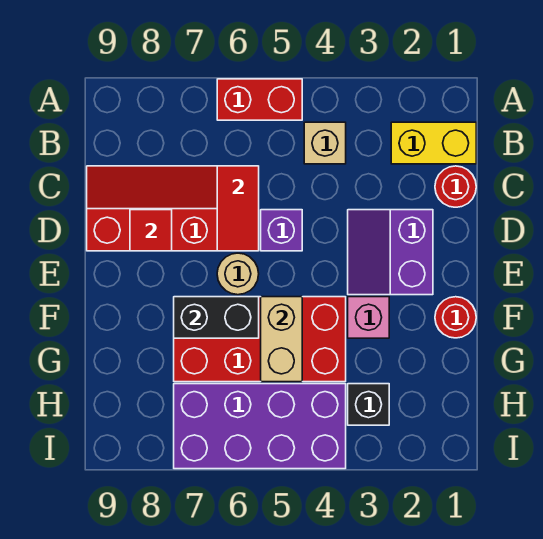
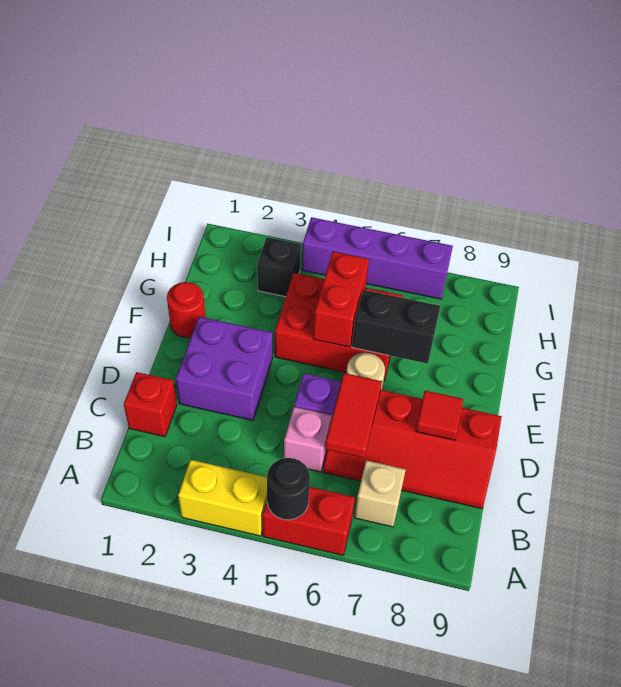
none -> black round brick A5 level 2
yellow brick B1:B2 level 1 -> yellow brick A3:A4 level 1
tan brick B4 level 1 -> tan brick B7 level 1
red round brick C1 level 1 -> red brick C1 level 1
purple slope D2:E3 level 1 top 2 -> purple brick D2:E3 level 1
pink brick F3 level 1 -> pink brick C5 level 1
red brick F4:G7 level 1 -> red brick F4:G6 level 1
tan brick F5:G5 level 2 -> red brick F5:G5 level 2
purple brick H4:I7 level 1 -> purple brick I4:I7 level 1

